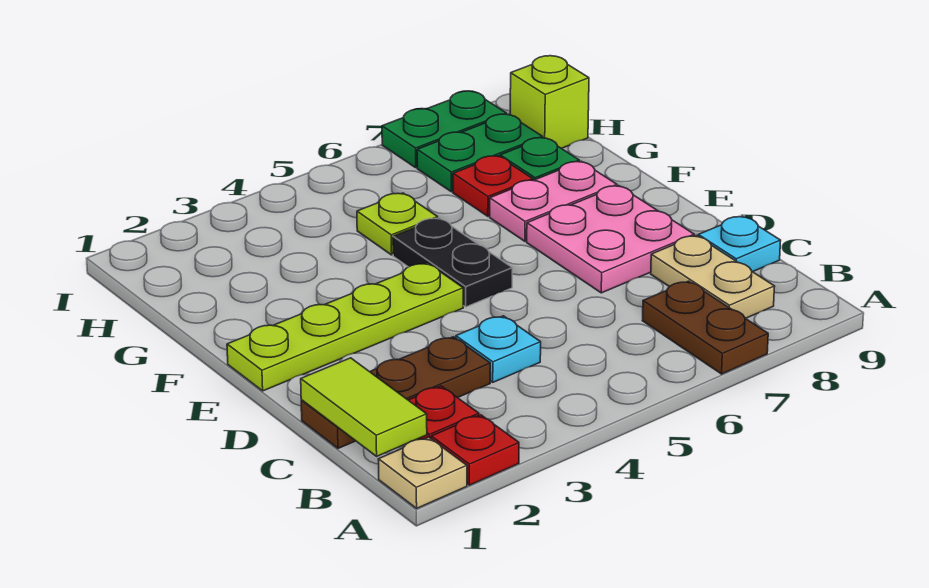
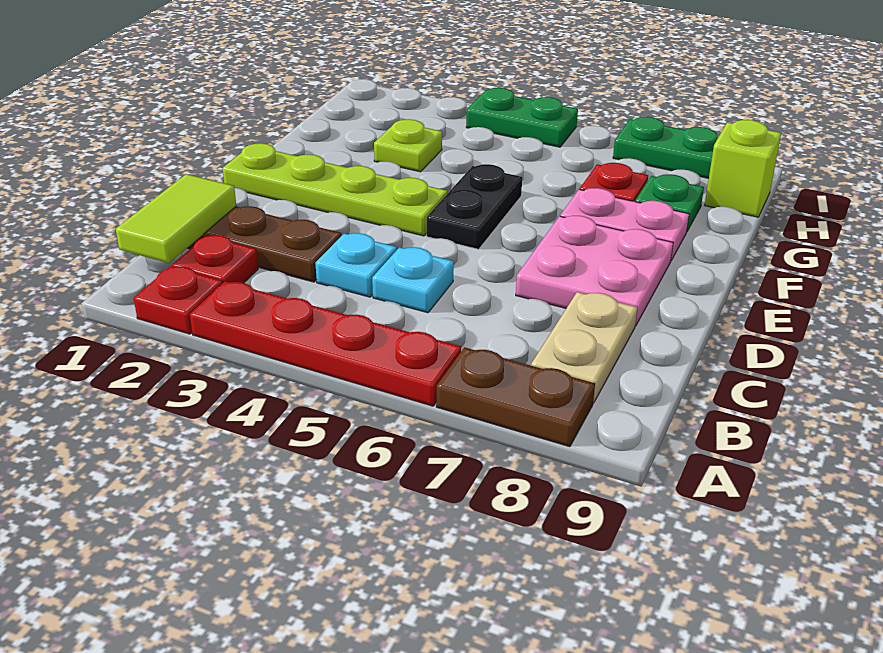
tan plate A1 level 1 -> none
none -> red plate A3:A6 level 1
brown plate A7:B7 level 1 -> brown plate A7:A8 level 1
cyan plate C9 level 1 -> cyan plate C5 level 1
lime plate G5 level 1 -> lime plate G3 level 1
green plate H7:H8 level 1 -> green plate I4:I5 level 1

